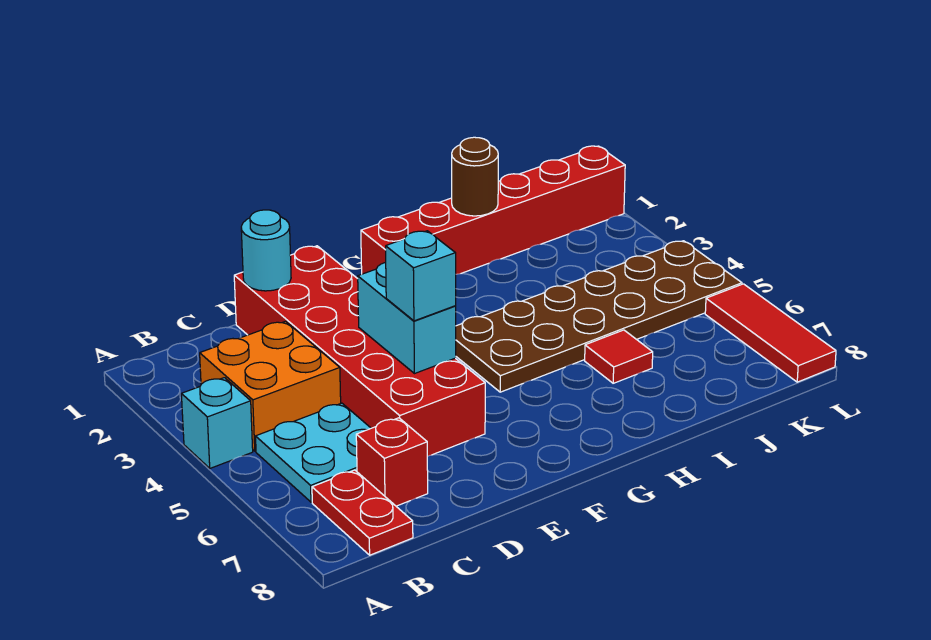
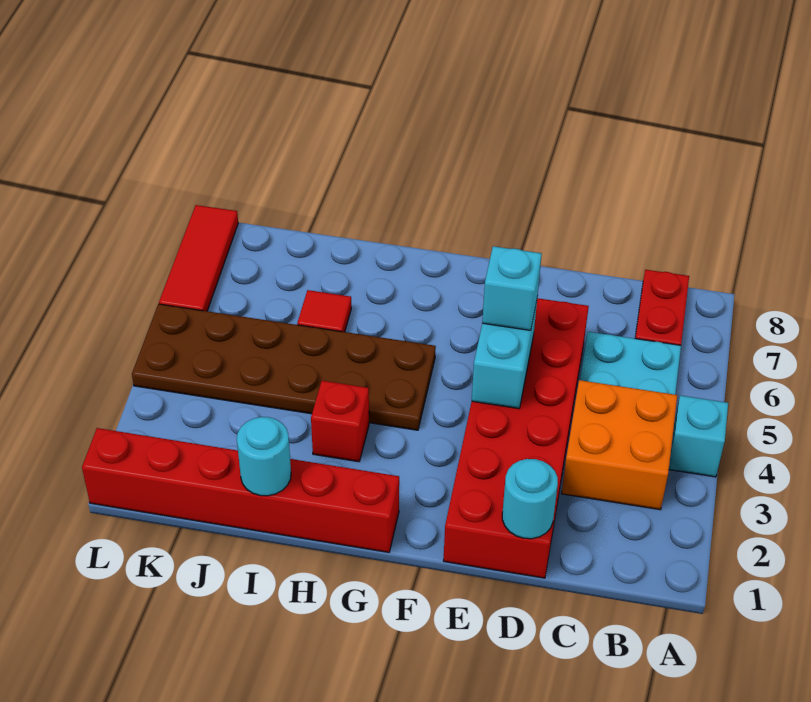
red brick C7 level 1 -> red brick H3 level 1
brown round brick I1 level 2 -> cyan round brick I1 level 2

